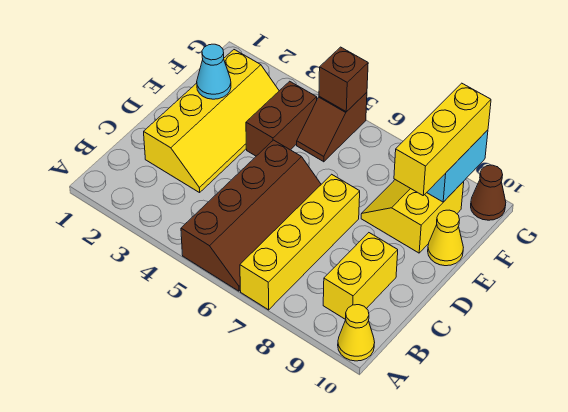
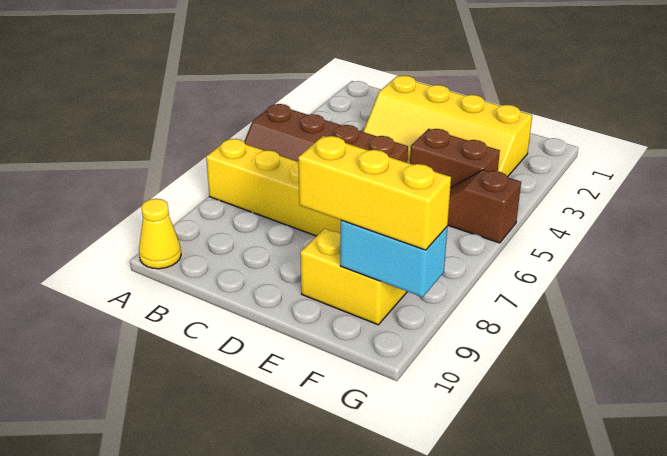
yellow brick B9:C9 level 1 -> none
cyan cone E2 level 2 -> none
yellow cone E10 level 1 -> none
brown brick G5 level 2 -> none
brown cone G10 level 1 -> none

